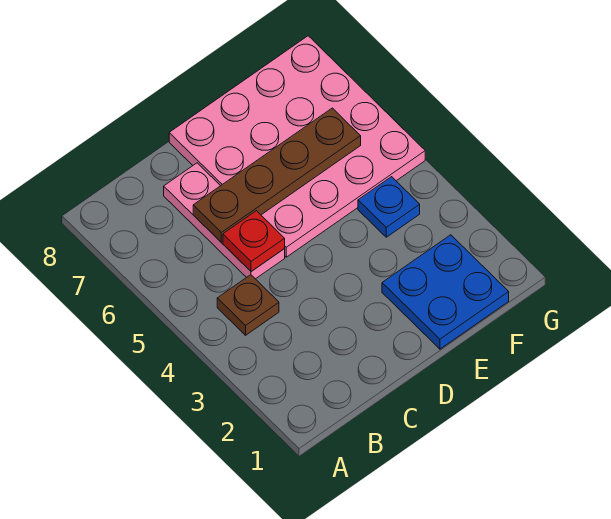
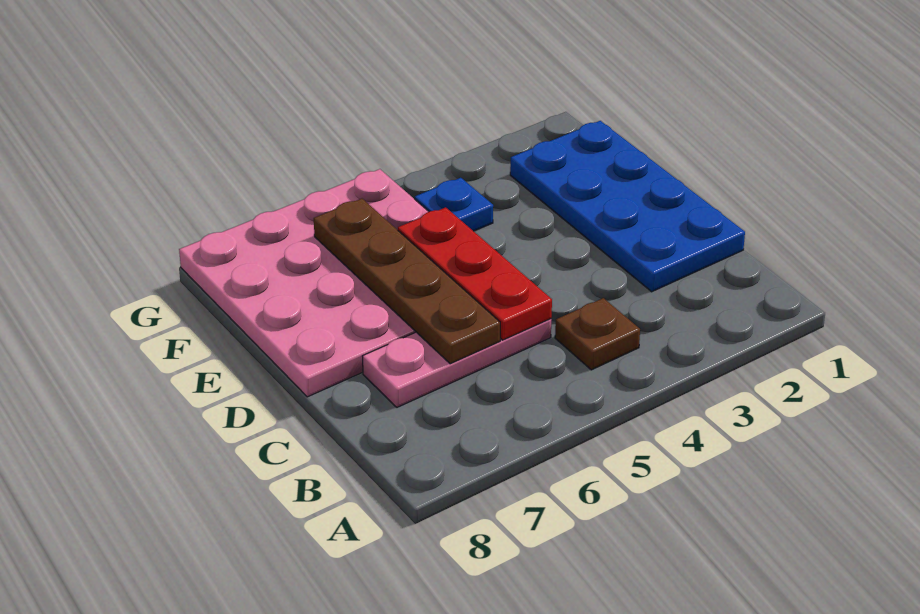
red plate C5 level 2 -> red plate C5:E5 level 2
blue plate E1:F2 level 1 -> blue plate C1:F2 level 1

